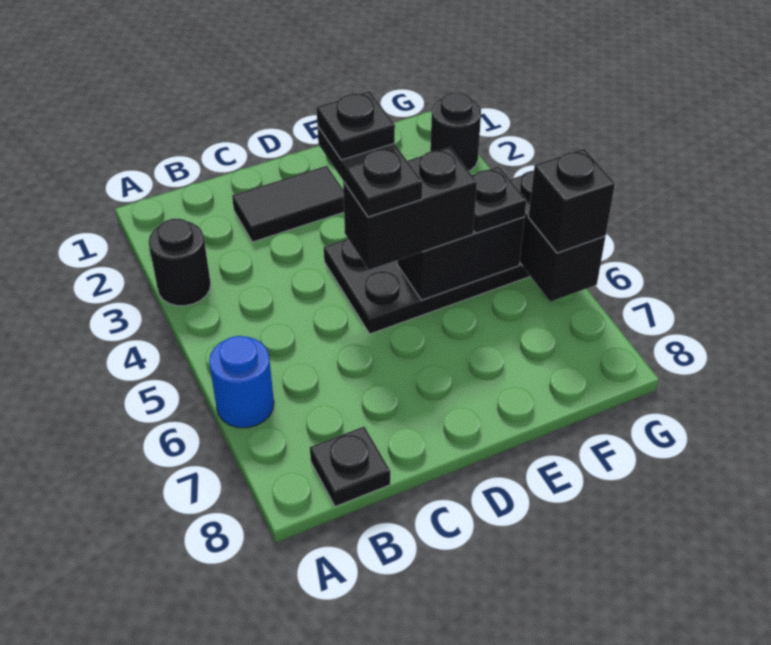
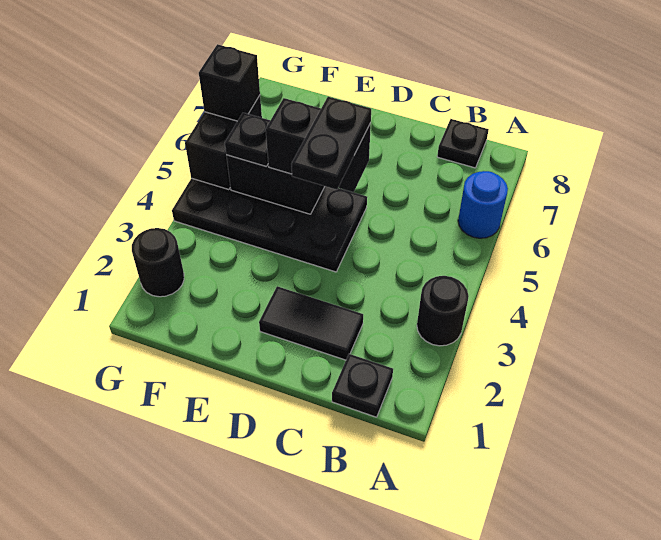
black plate D4 level 5 -> black plate B1 level 1

